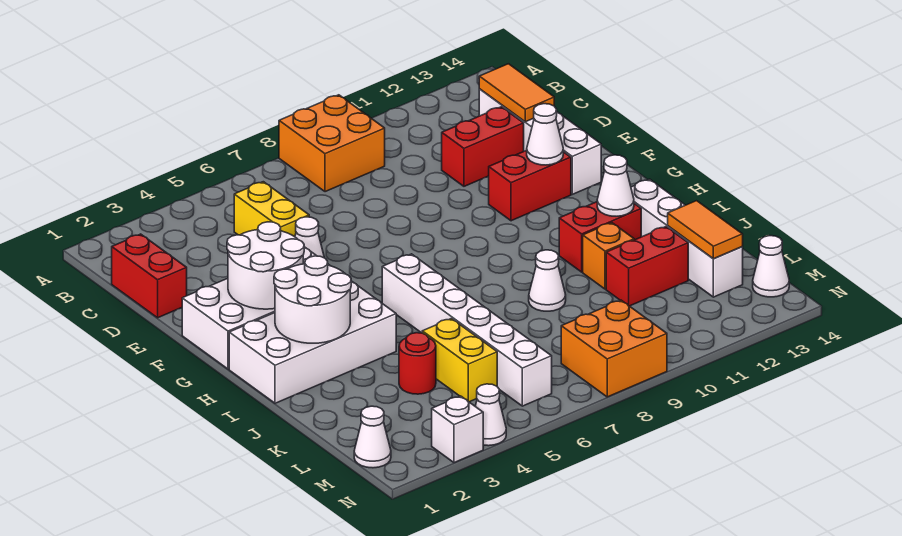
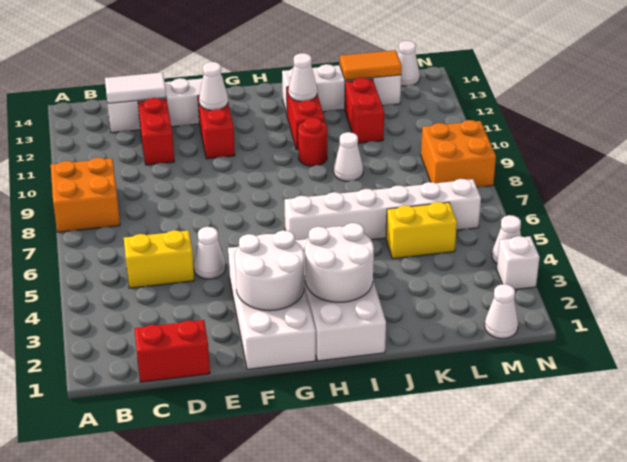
orange tile C13:D13 level 2 -> white tile C13:D13 level 2
orange brick J11 level 1 -> none
red round brick K4 level 1 -> red round brick I10 level 1

